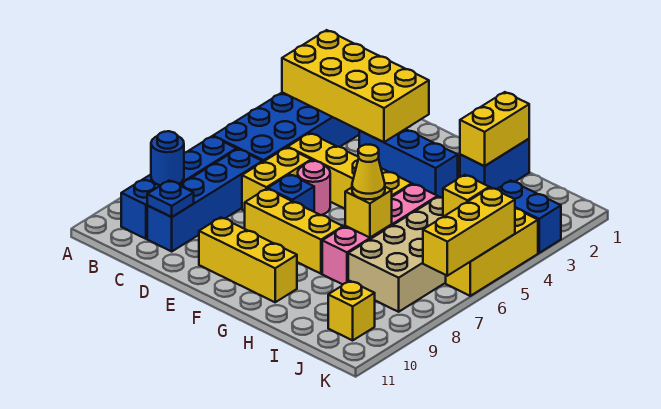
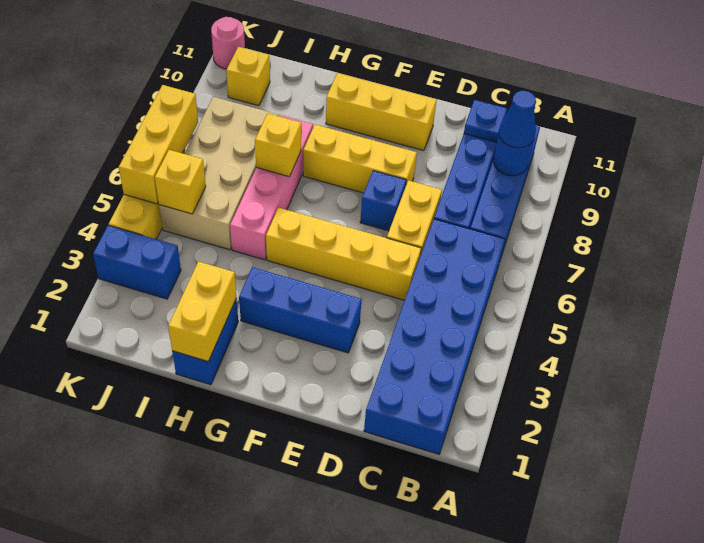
yellow brick B2:E3 level 2 -> none
none -> blue cone B9 level 3
pink round brick E6 level 1 -> pink round brick K11 level 1
yellow cone H7 level 3 -> none

